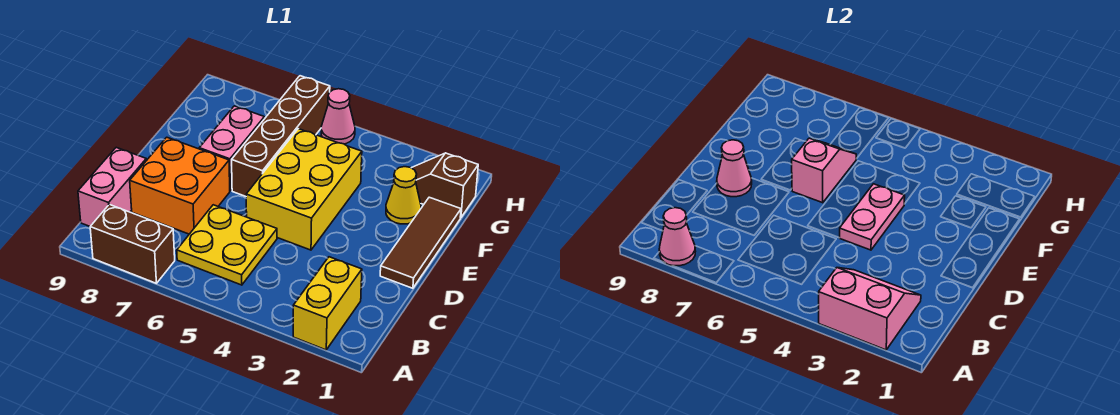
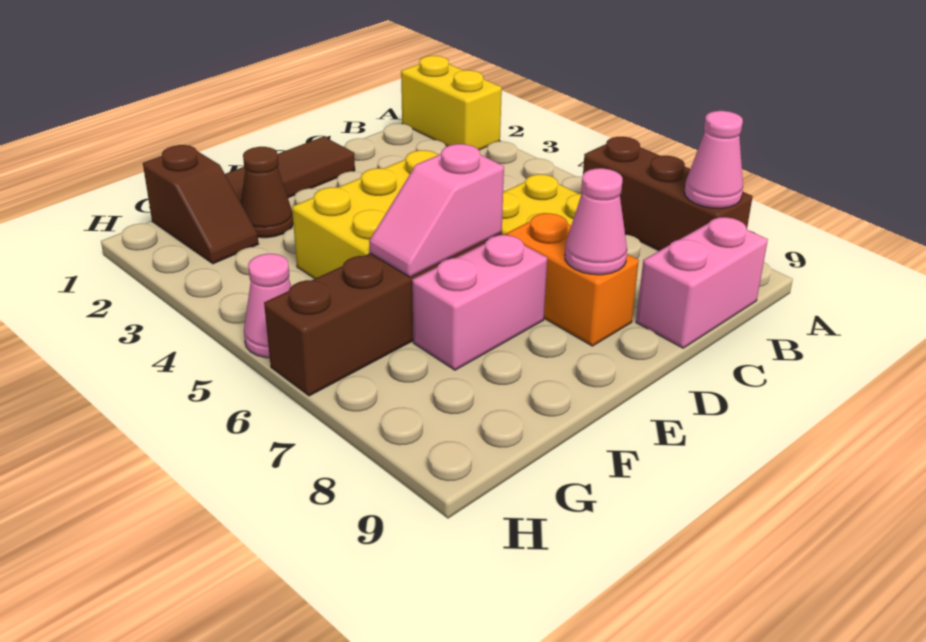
yellow brick A2:B2 level 1 -> yellow brick A1:A2 level 1
pink slope A2:B3 level 2 top A -> none
brown brick A7:A8 level 1 -> brown brick A6:A8 level 1
orange brick C7:D8 level 1 -> orange brick D7:D8 level 1
pink plate D4:E4 level 2 -> none
yellow cone F2 level 1 -> brown cone F2 level 1

